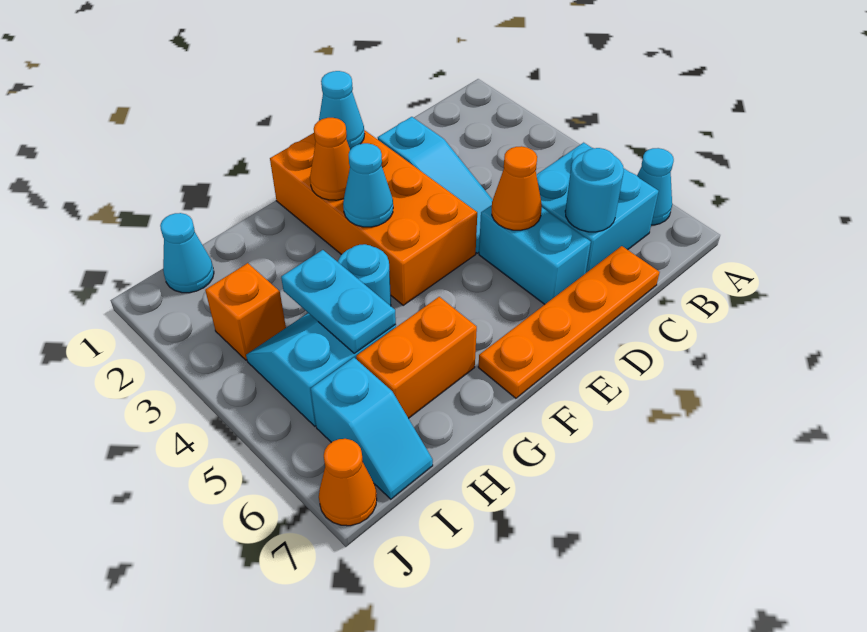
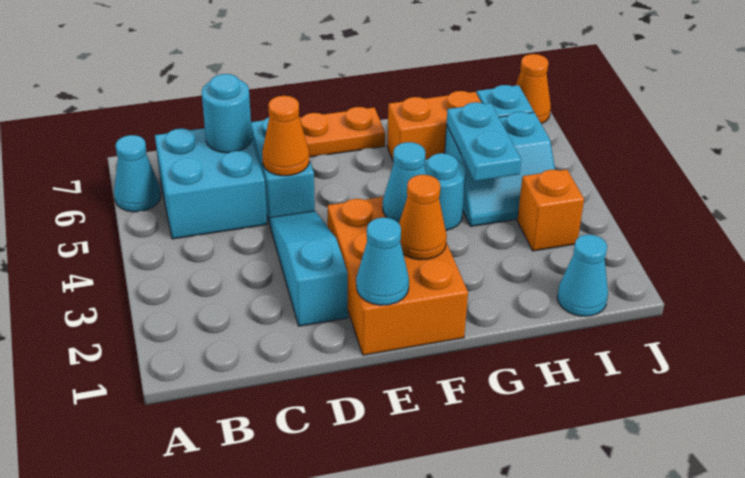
orange brick E1:F4 level 1 -> orange brick E1:F3 level 1

